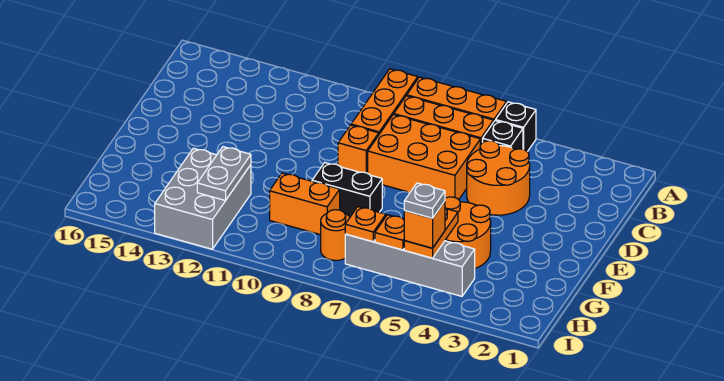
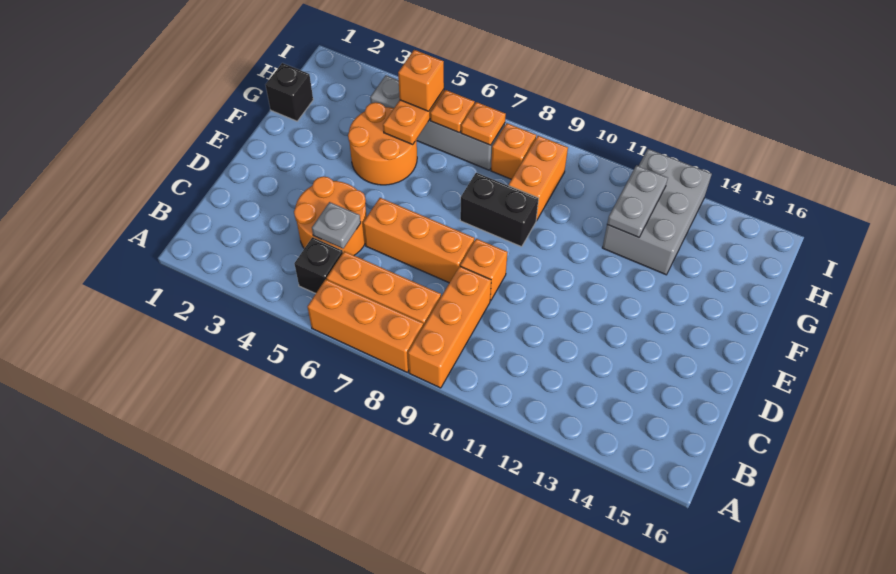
black brick A5 level 1 -> black brick G1 level 1
orange brick C6:D8 level 1 -> orange brick D6:D8 level 1
orange brick G9:G10 level 1 -> orange brick G9:H9 level 1
grey plate H5 level 4 -> grey plate C5 level 2
orange round brick H8 level 1 -> orange brick H8 level 1

